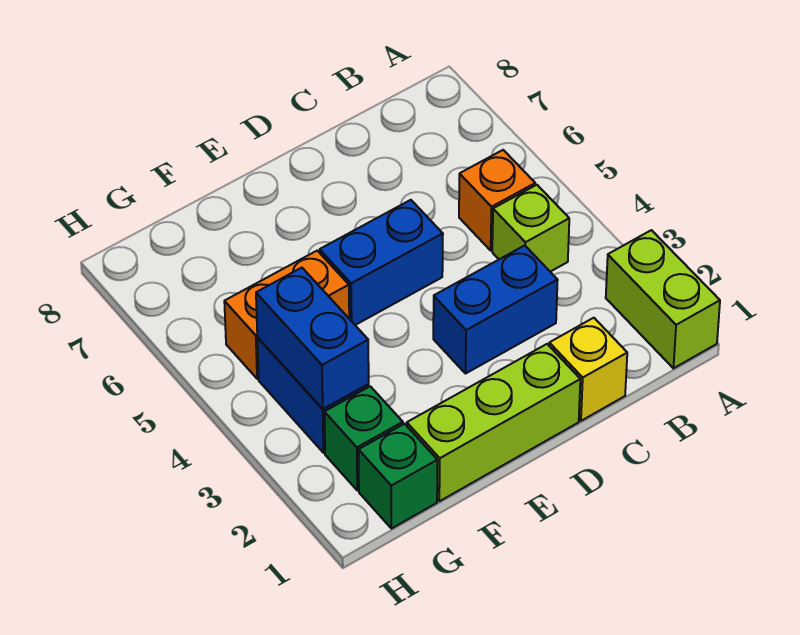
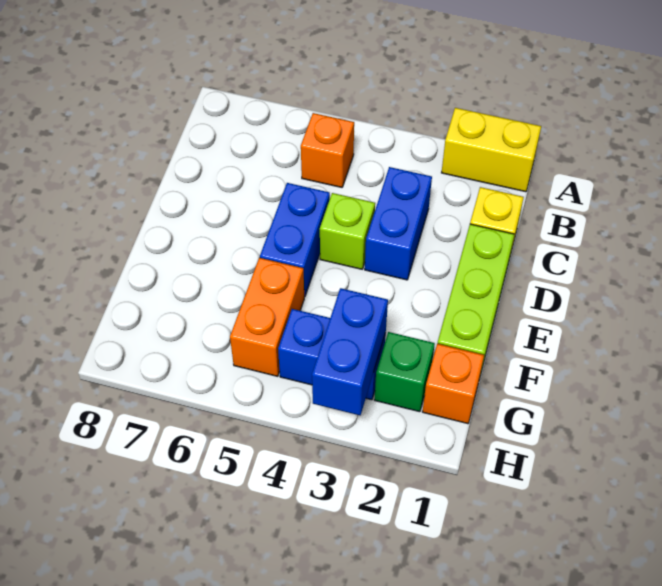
lime brick A1:A2 level 1 -> yellow brick A1:A2 level 1
lime brick B4 level 1 -> lime brick D4 level 1
green brick G1 level 1 -> orange brick G1 level 1
blue brick G3:G4 level 2 -> blue brick G3:H3 level 2

